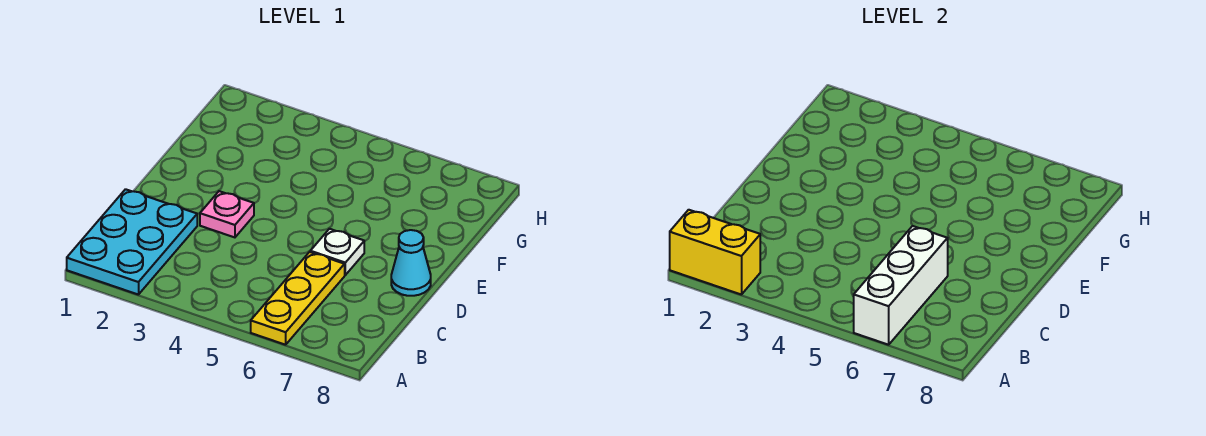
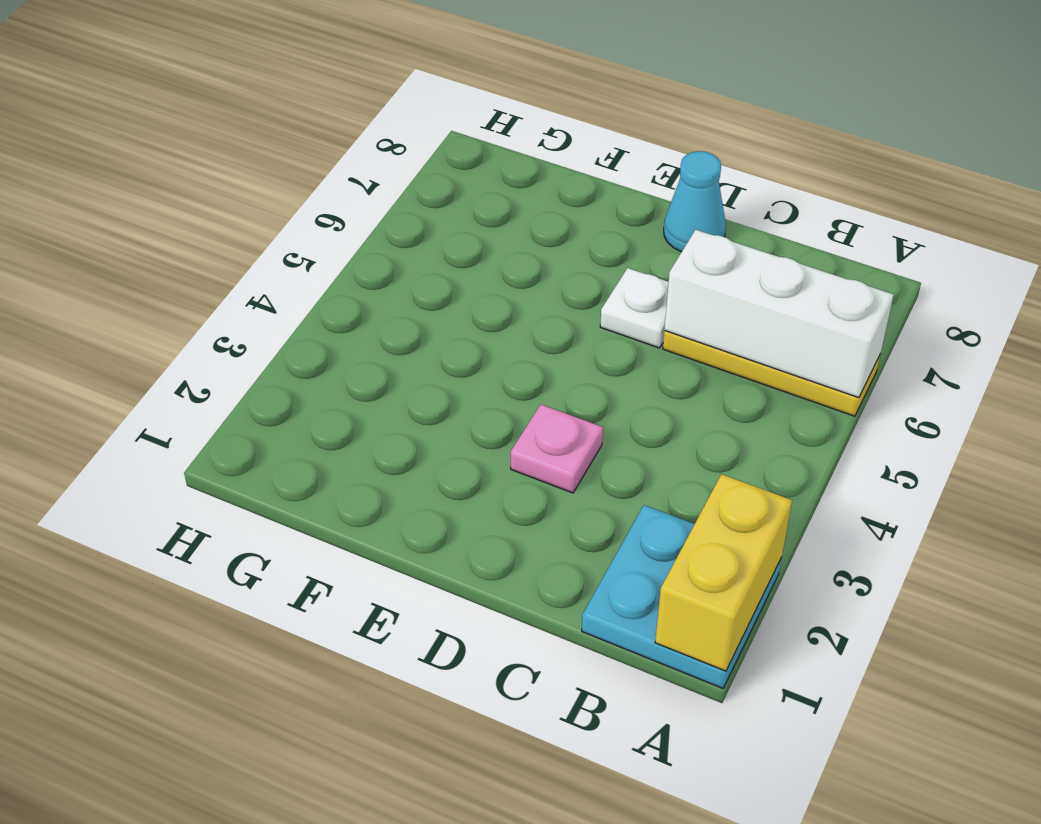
cyan plate A1:C2 level 1 -> cyan plate A1:B2 level 1

